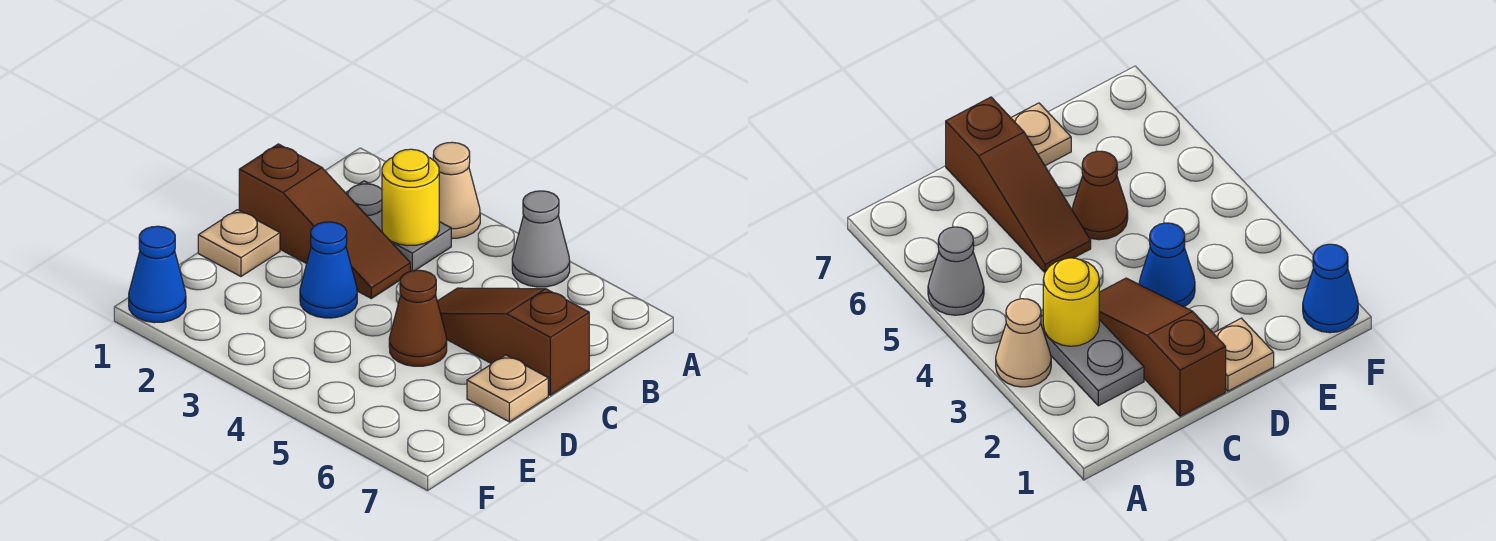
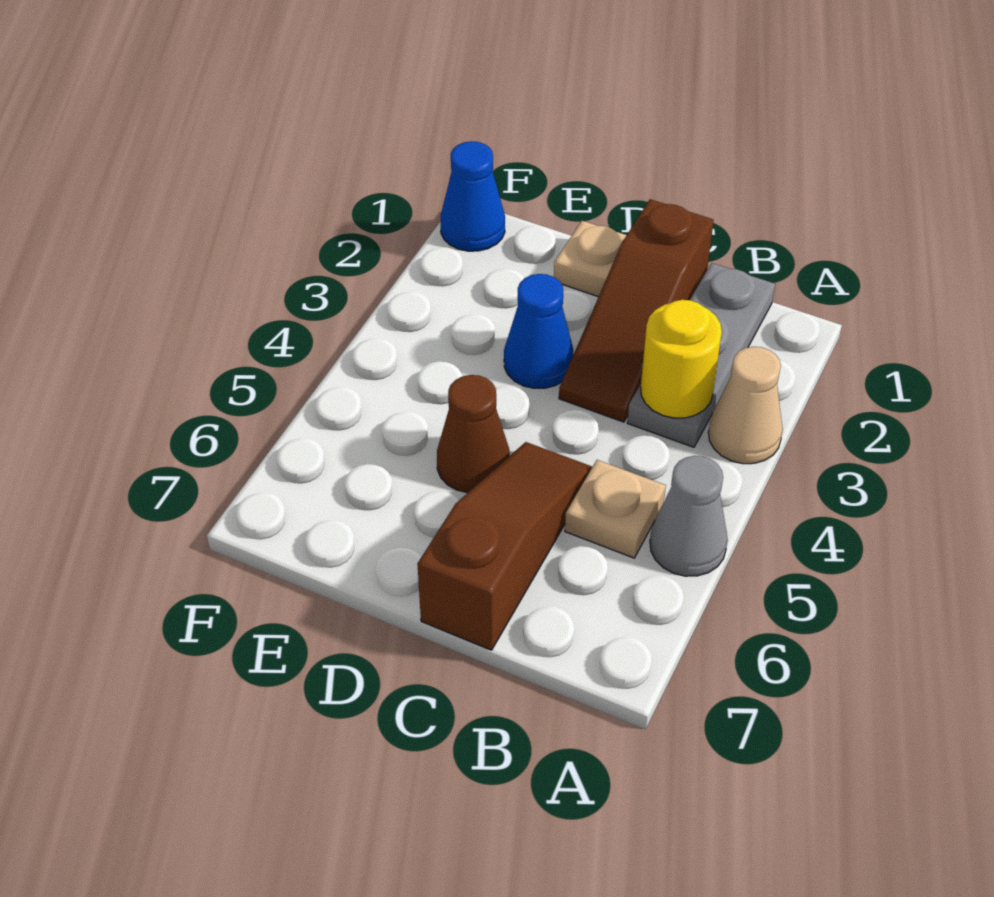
grey plate B2:B3 level 1 -> grey plate B1:B3 level 1
tan plate D7 level 1 -> tan plate B5 level 1

